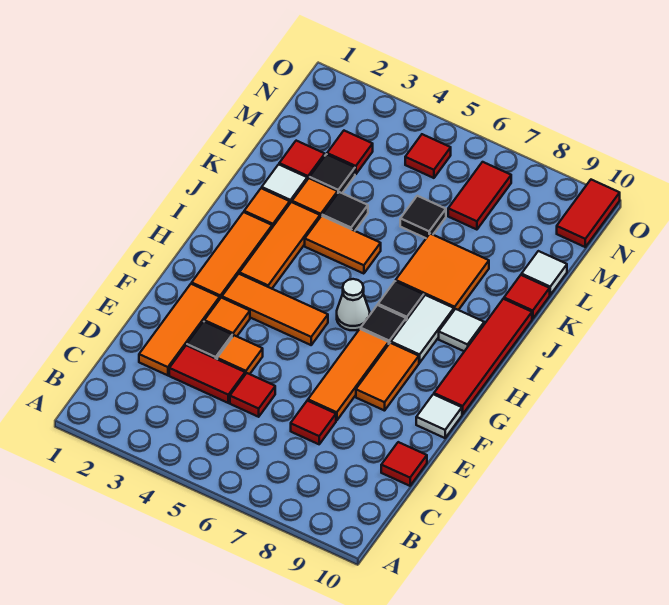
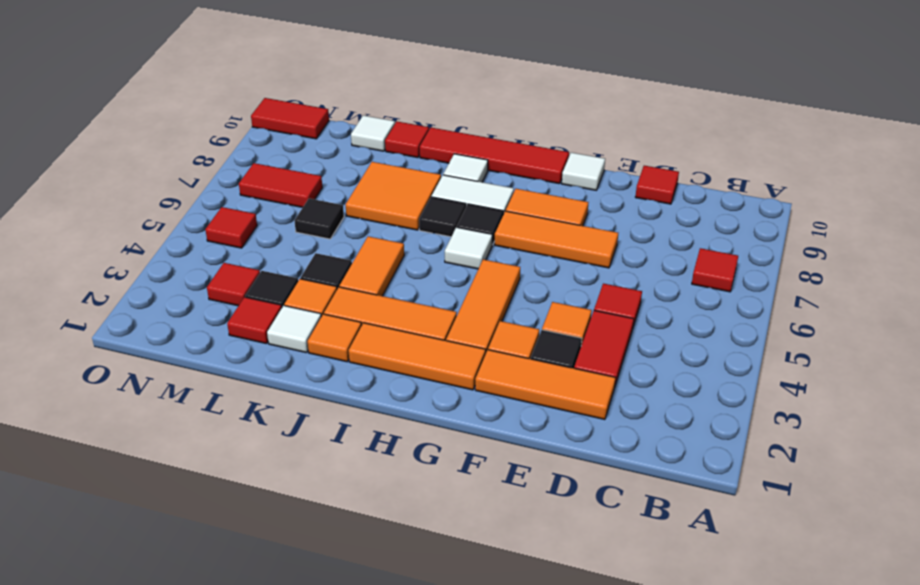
red tile D7 level 1 -> red tile B7 level 1
white cone H6 level 1 -> white tile H6 level 1

